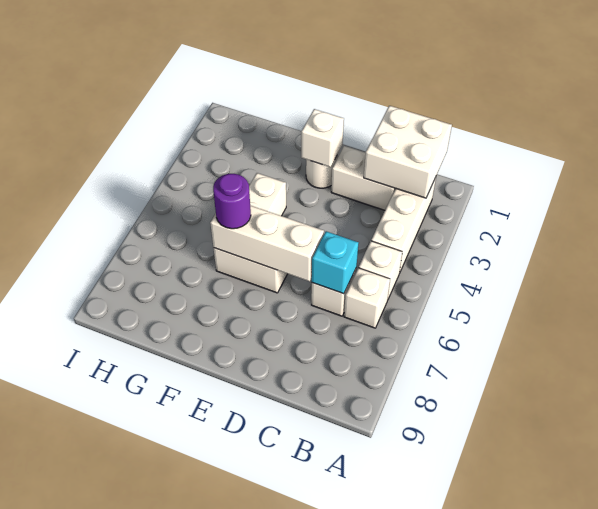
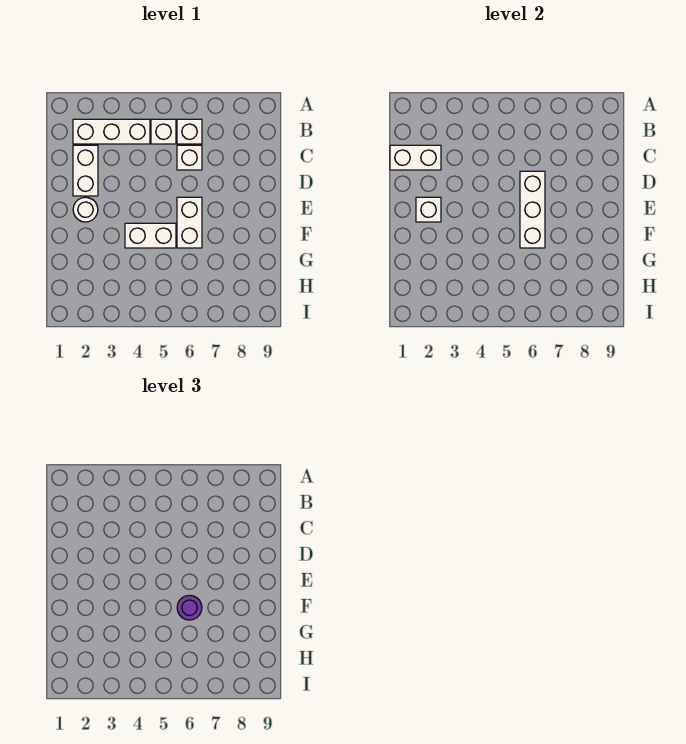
white brick B1:C2 level 2 -> white brick C1:C2 level 2
cyan brick C6 level 2 -> none

